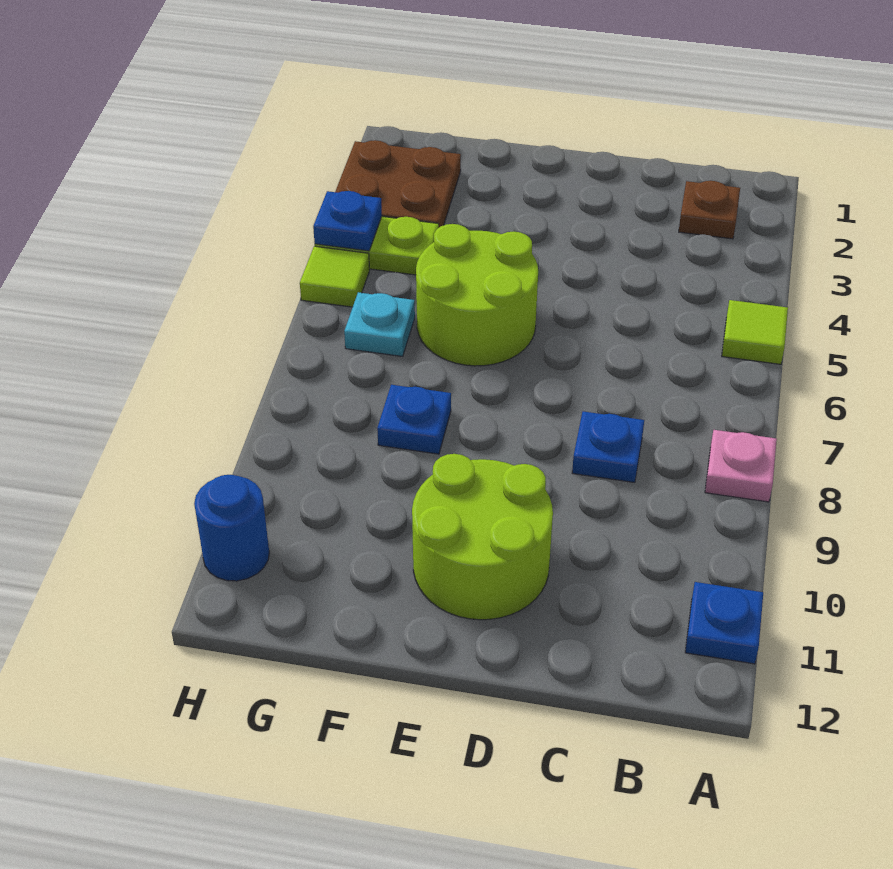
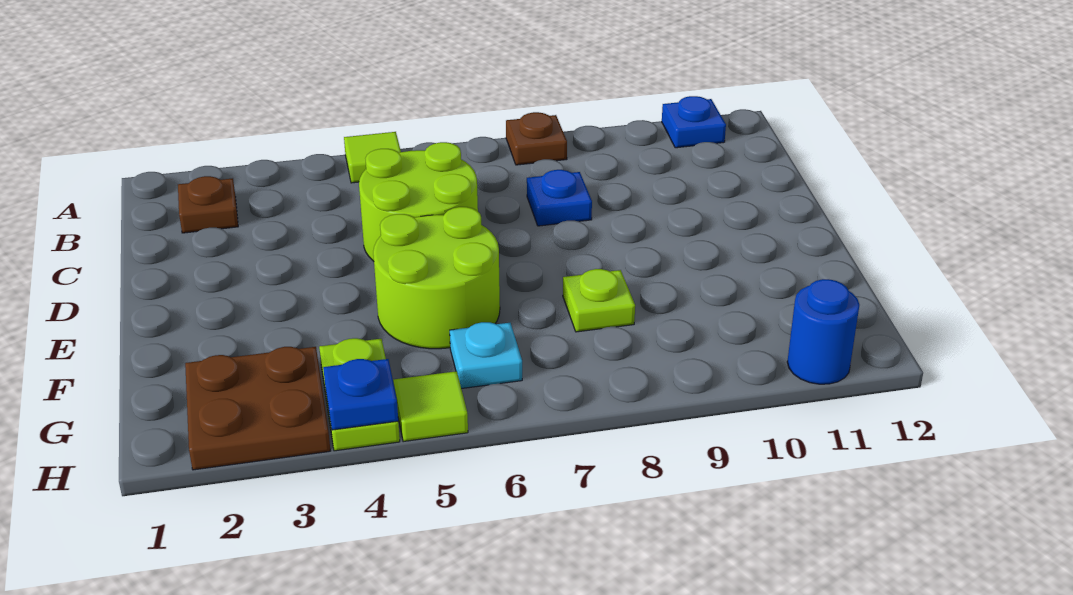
pink plate A8 level 1 -> brown plate A8 level 1
lime round brick D10:E11 level 1 -> lime round brick C5:D6 level 1
blue plate F8 level 1 -> lime plate F8 level 1

